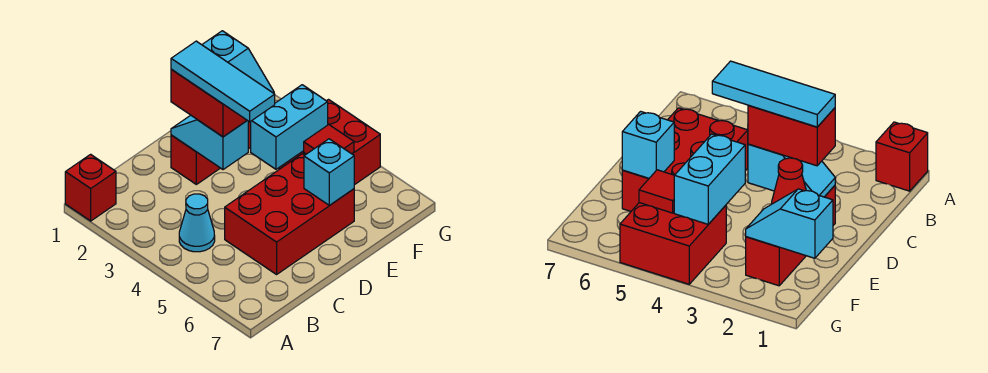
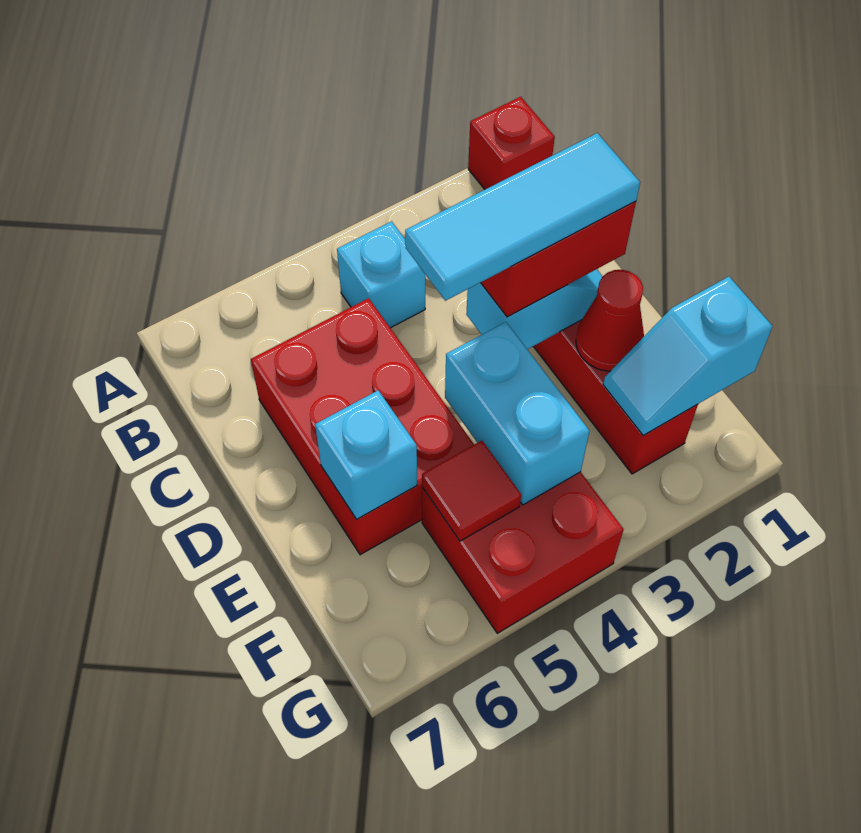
cyan cone B4 level 1 -> cyan brick B4 level 1

